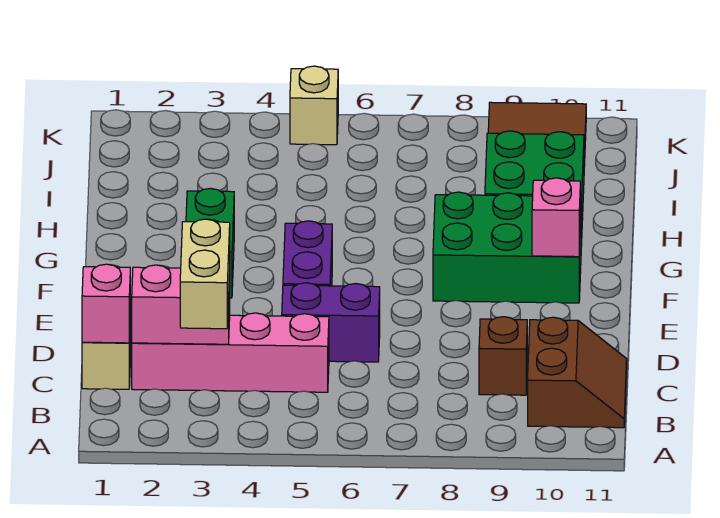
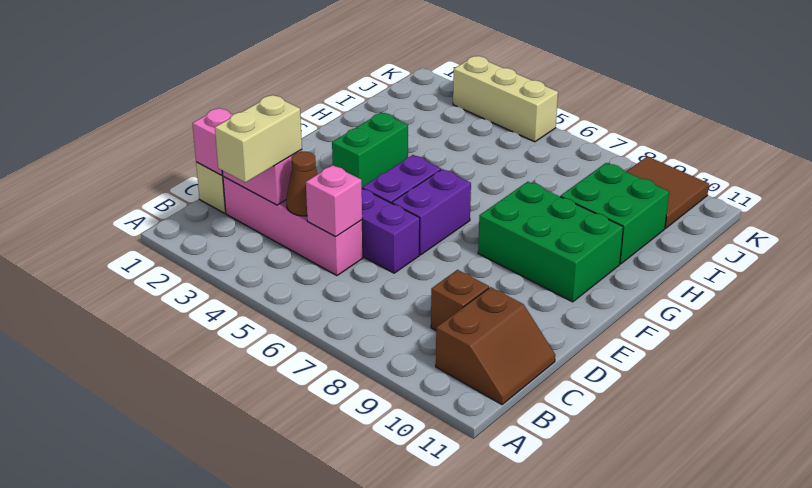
none -> brown cone C4 level 2
none -> purple brick E6:F6 level 1
pink brick F10 level 2 -> pink brick C5 level 2
tan brick K5 level 1 -> tan brick K3:K5 level 1

